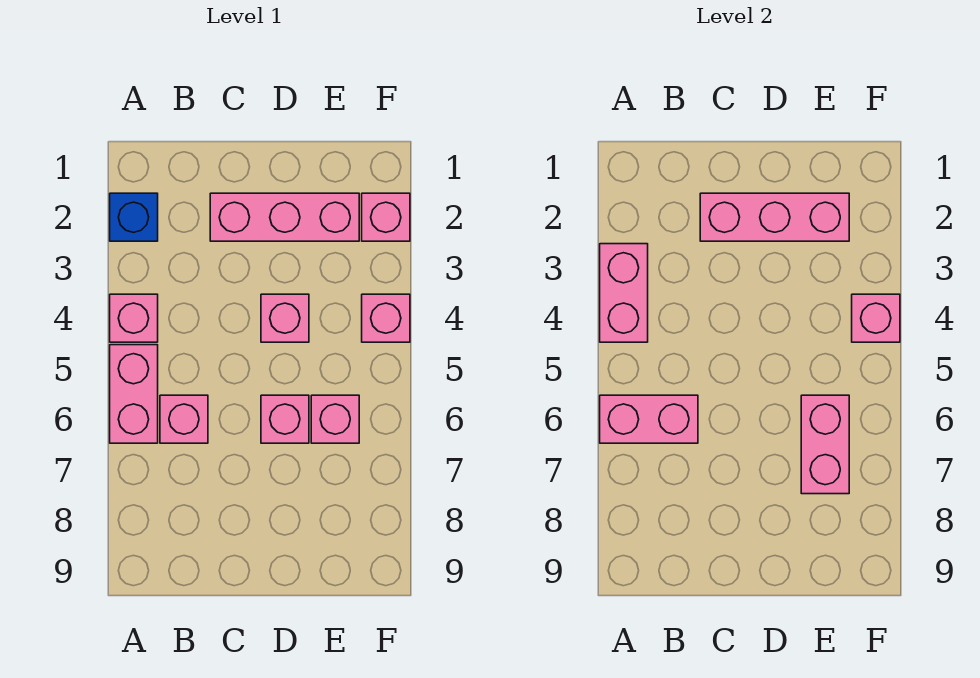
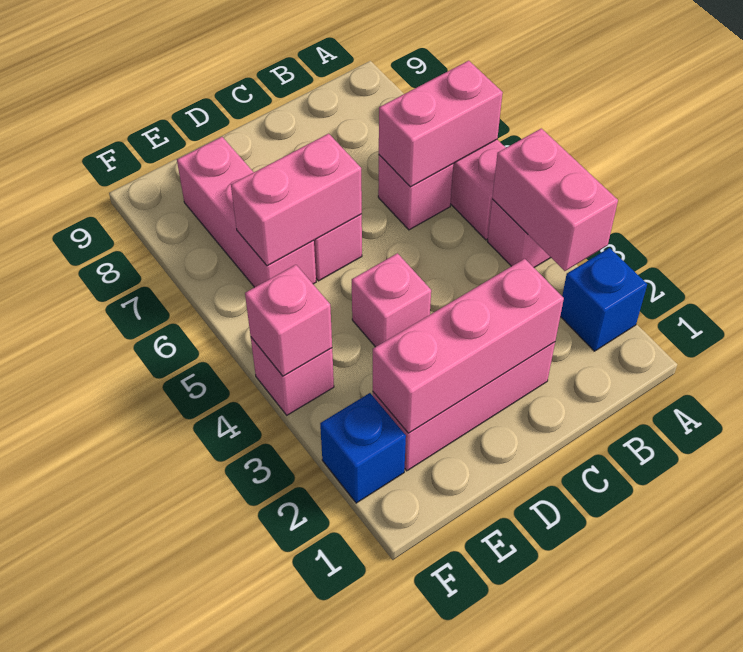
pink brick E6 level 1 -> pink brick E6:E8 level 1
pink brick E6:E7 level 2 -> pink brick D6:E6 level 2
pink brick F2 level 1 -> blue brick F2 level 1

